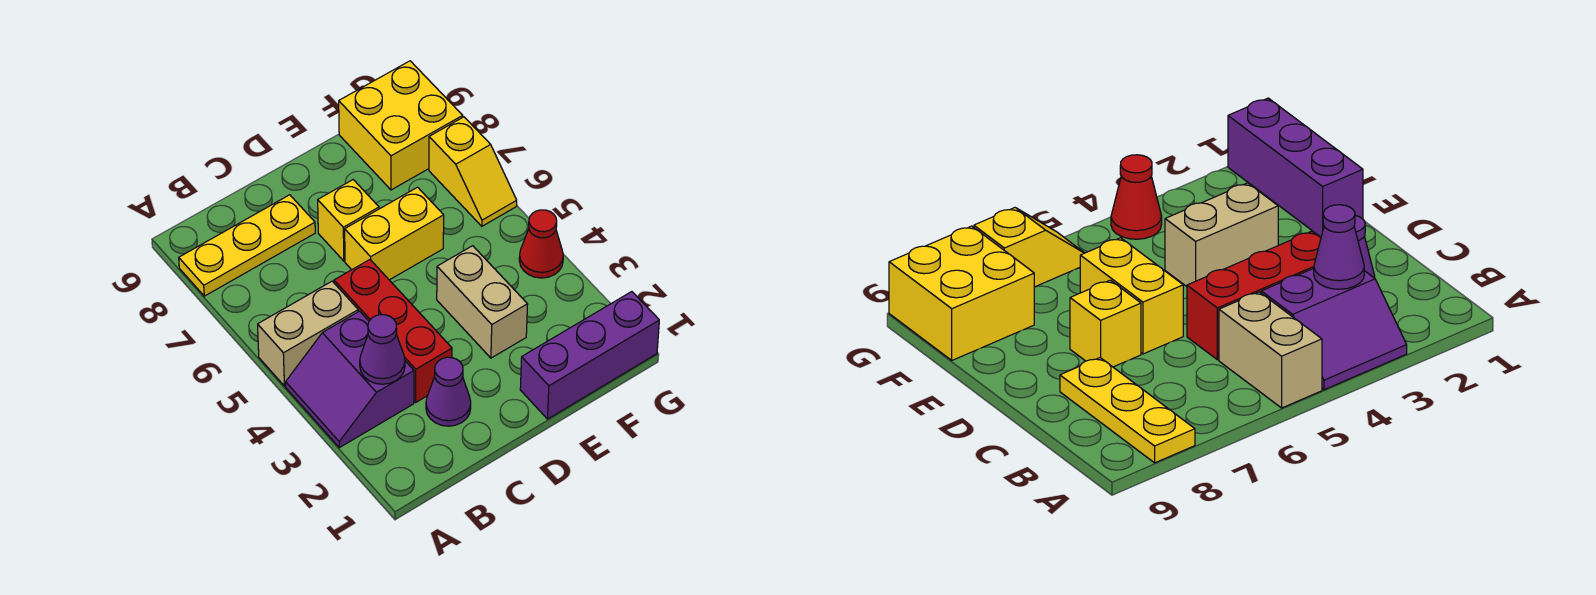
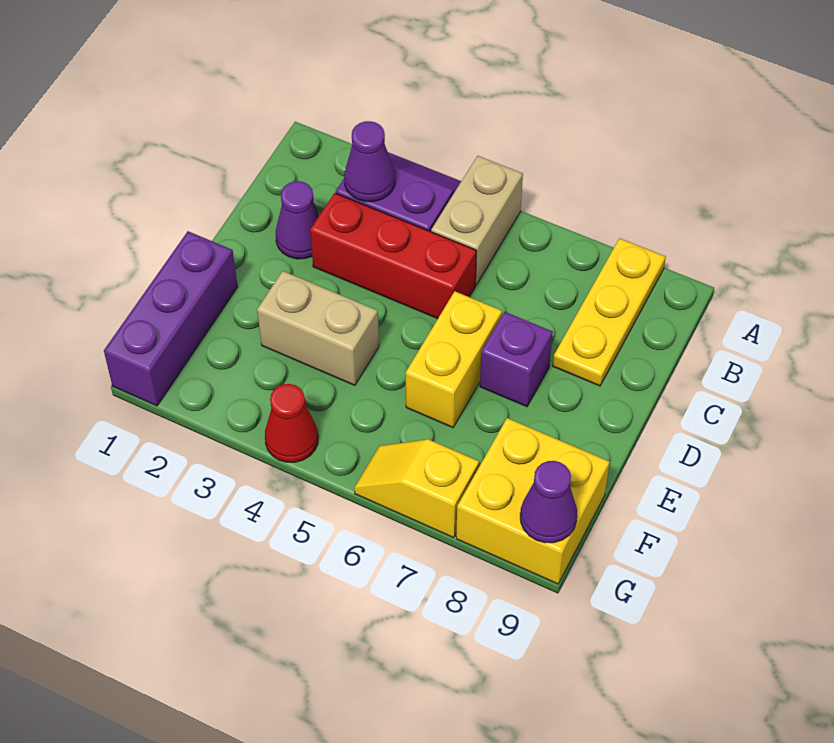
yellow brick D7 level 1 -> purple brick D7 level 1
none -> purple cone G9 level 2

